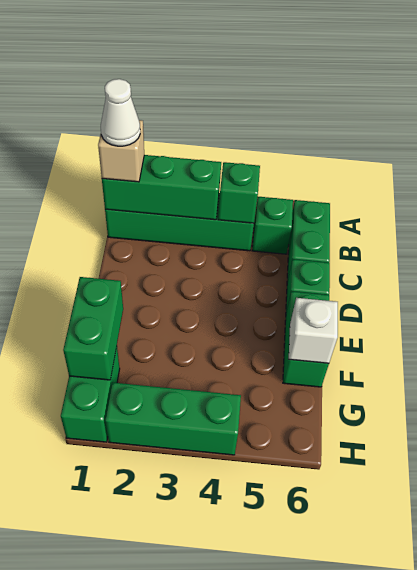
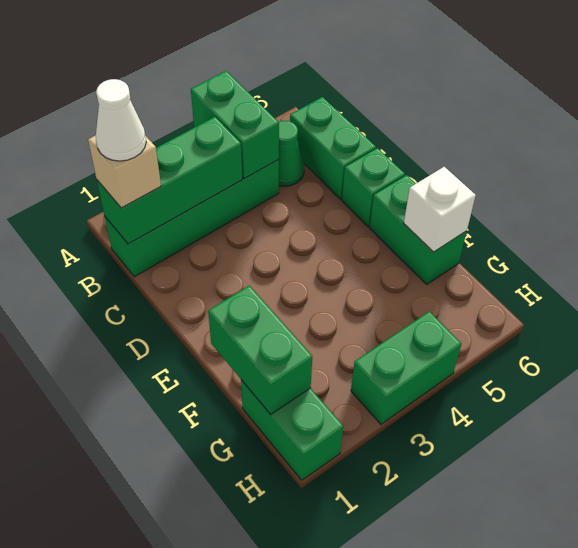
green brick B4 level 2 -> green brick A4:B4 level 2
green brick B5 level 1 -> green cone B5 level 1
green brick H2:H4 level 1 -> green brick H3:H4 level 1

